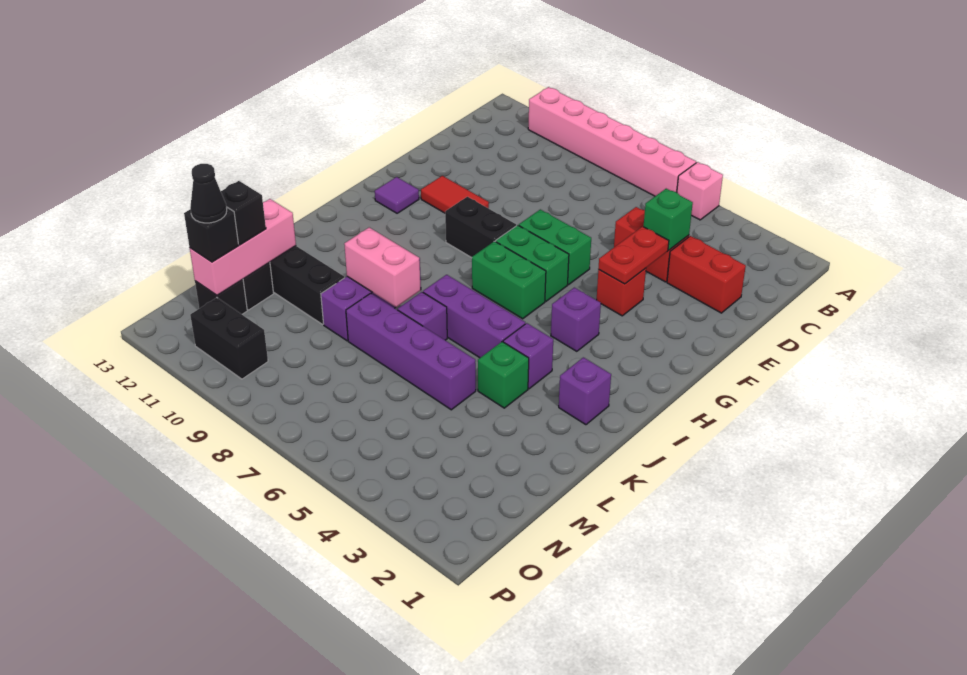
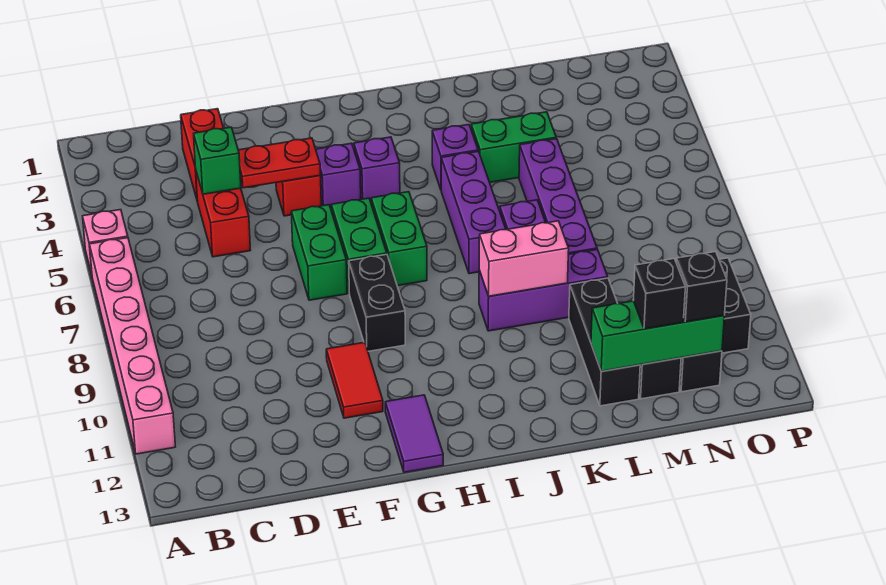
purple tile G12 level 1 -> purple tile G12:G13 level 1
purple brick J2 level 1 -> purple brick G4 level 1
green brick K4 level 1 -> green brick K4:L4 level 1
pink brick K8:K9 level 2 -> pink brick J9:K9 level 2
pink brick L12:N12 level 2 -> green brick L12:N12 level 2
black cone N12 level 4 -> none

